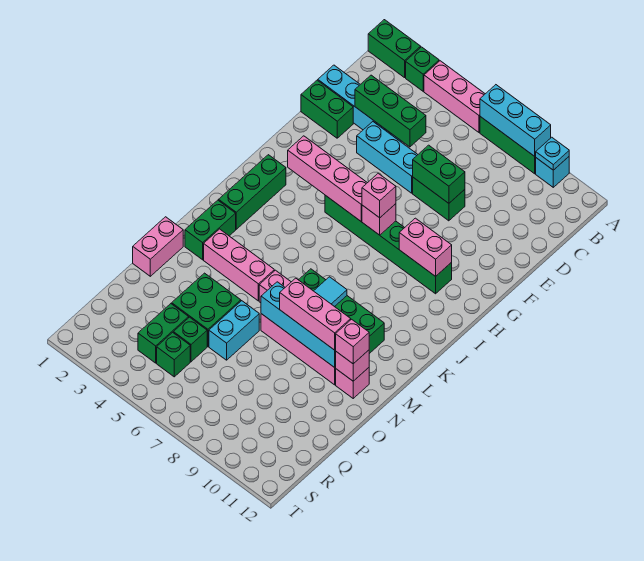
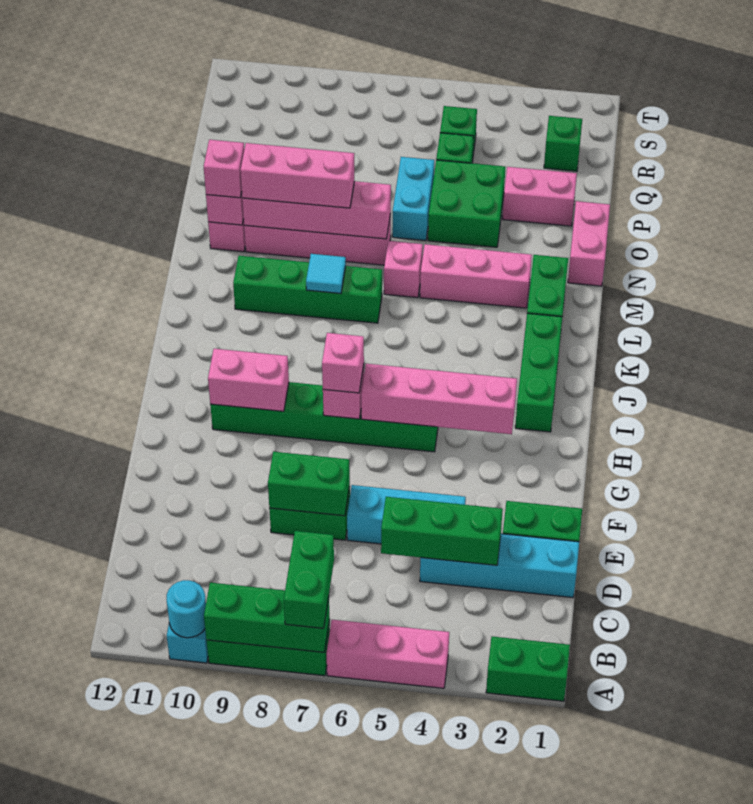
green brick A3 level 1 -> green brick R2 level 1
cyan brick A7:A9 level 2 -> green brick A7:A9 level 2
cyan plate A10 level 2 -> cyan round brick A10 level 2
cyan brick N7:N10 level 2 -> pink brick N7:N10 level 2
none -> pink brick P2:P3 level 1
green brick Q4:R4 level 1 -> green brick A7:B7 level 3

